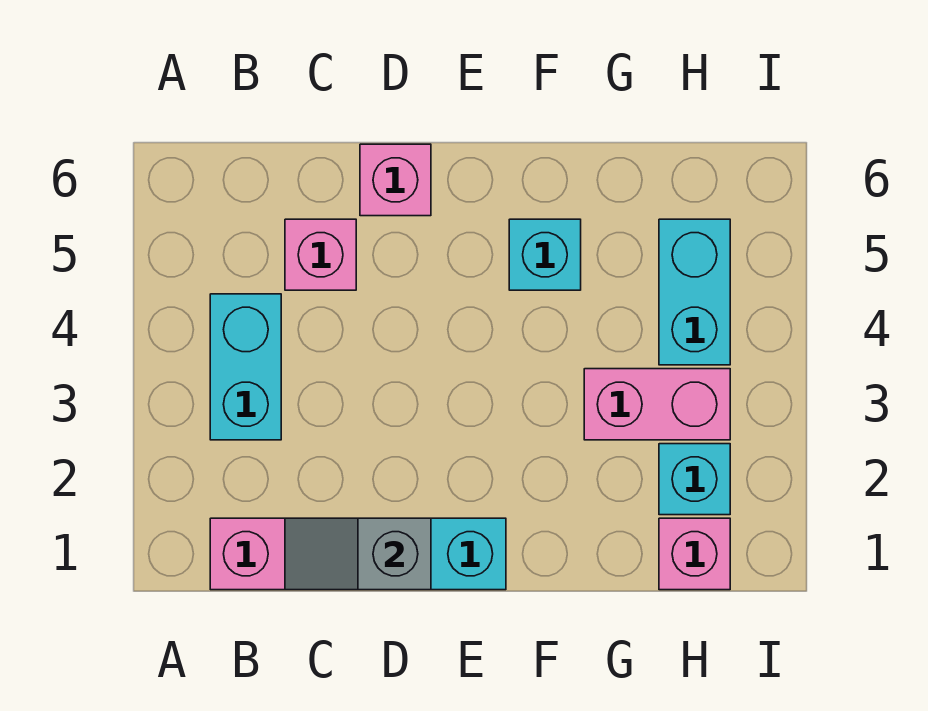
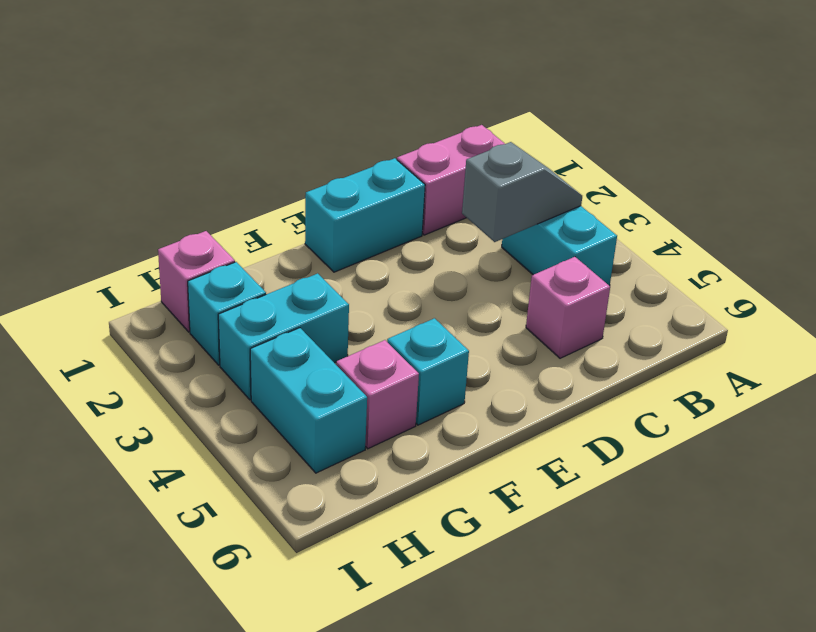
grey slope C1:D1 level 2 top D -> grey slope B3:C3 level 2 top C
pink brick D6 level 1 -> pink brick G5 level 1
pink brick G3:H3 level 1 -> cyan brick G3:H3 level 1

